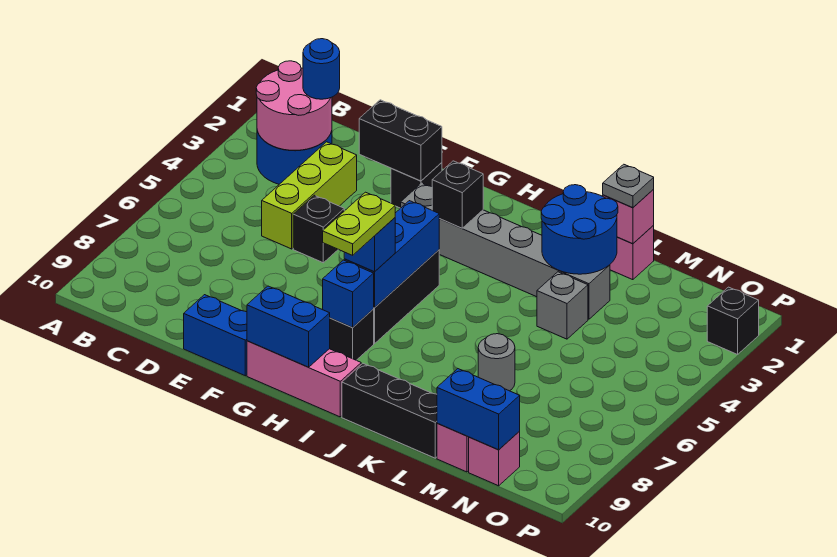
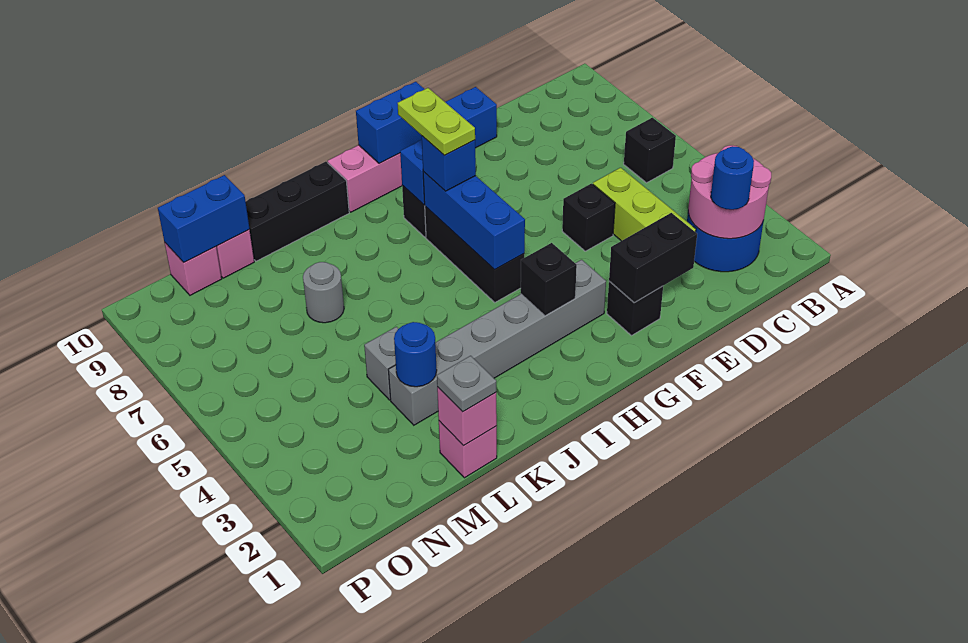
blue round brick K2:L3 level 2 -> blue round brick L3 level 2
black brick P2 level 1 -> black brick B6 level 1

